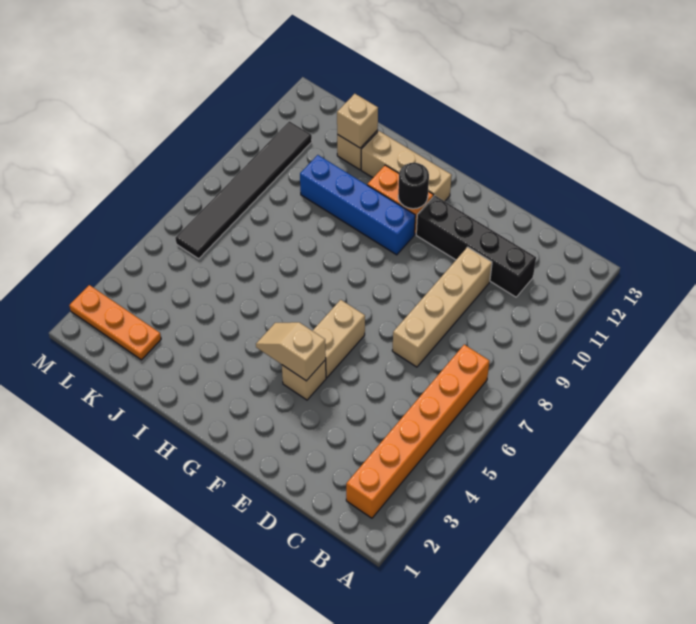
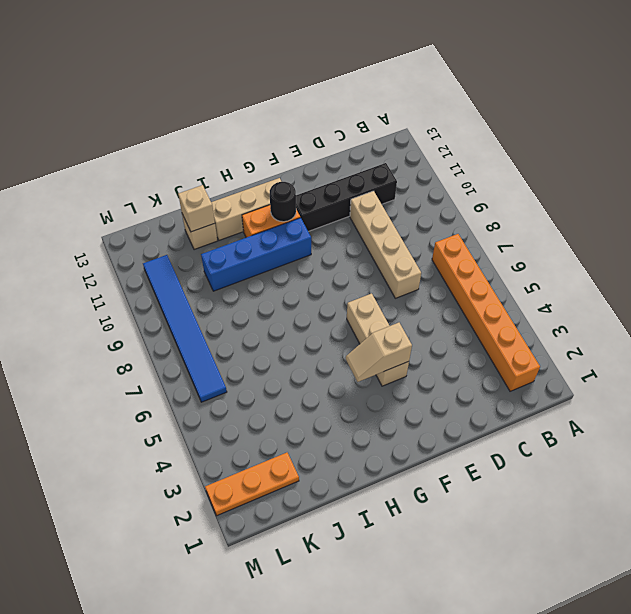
black tile L6:L11 level 1 -> blue tile L6:L11 level 1

